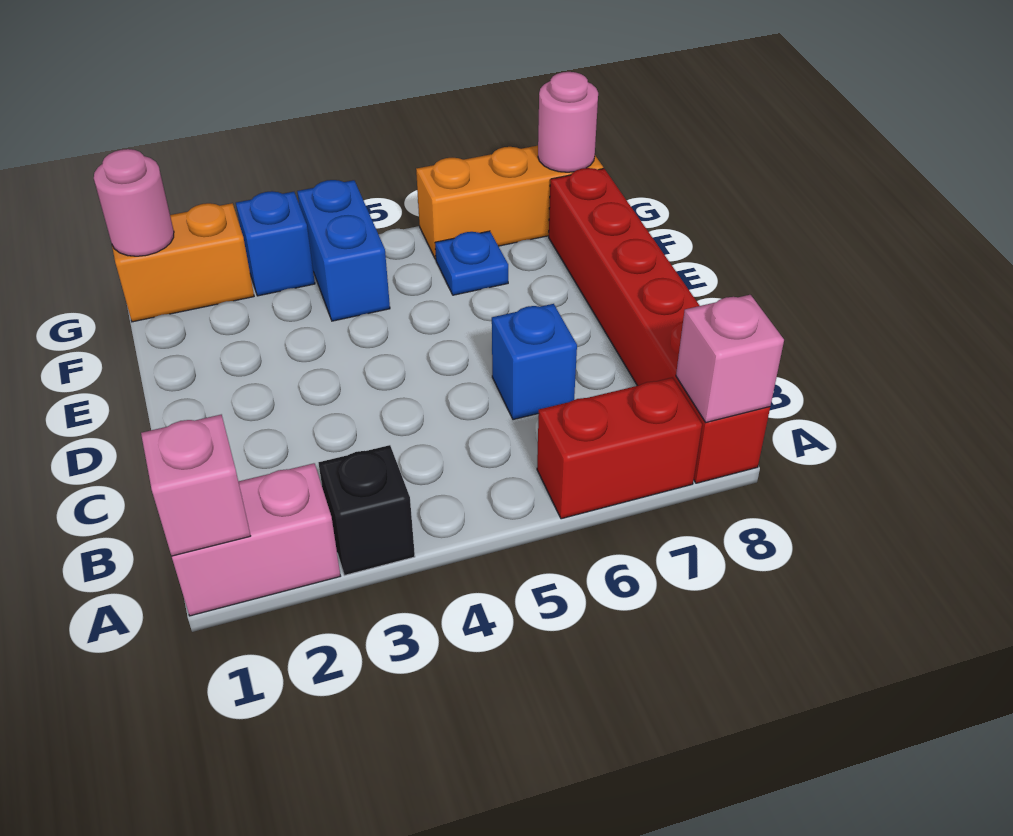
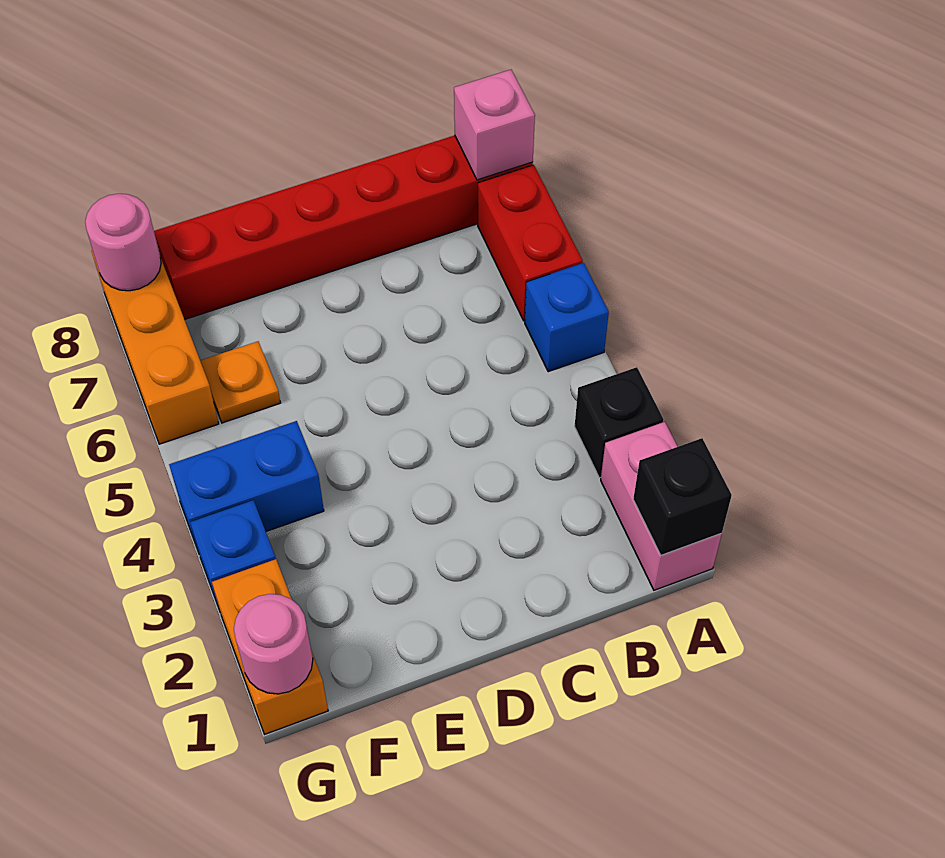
pink brick A1 level 2 -> black brick A1 level 2
blue brick C6 level 1 -> blue brick A5 level 1
blue plate F6 level 1 -> orange plate F6 level 1

